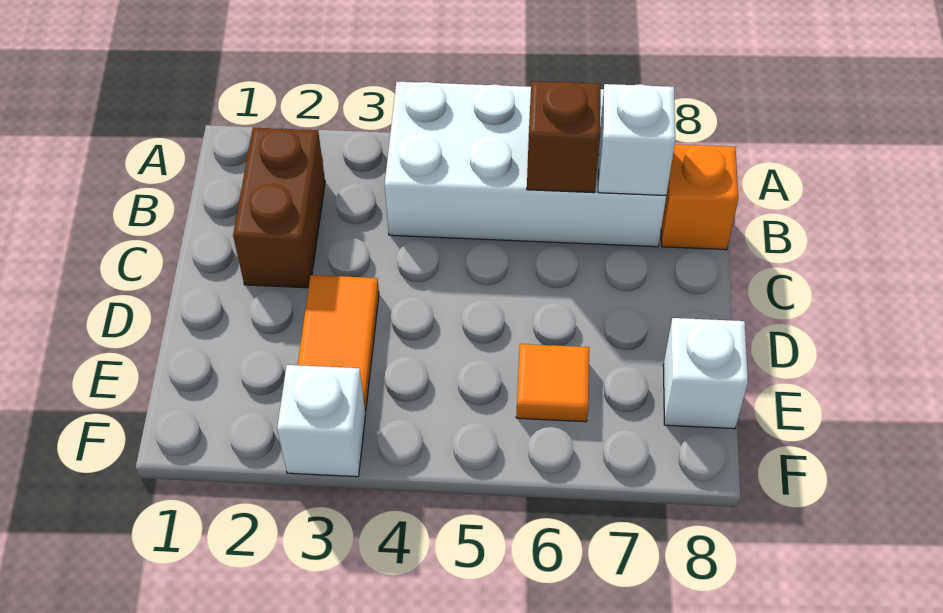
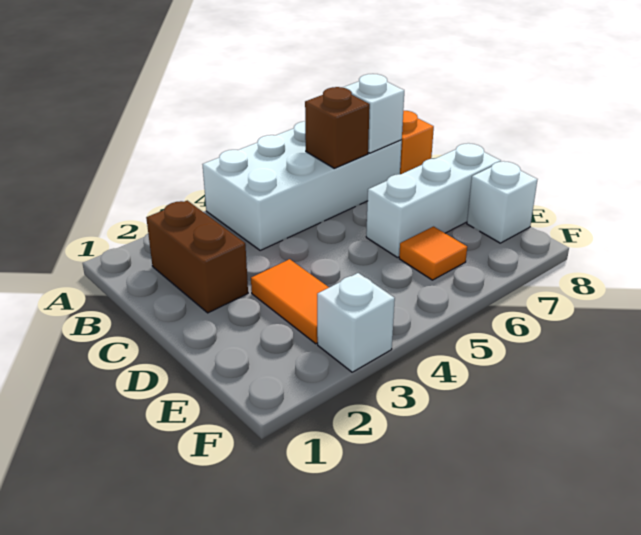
none -> white brick D6:D8 level 1

